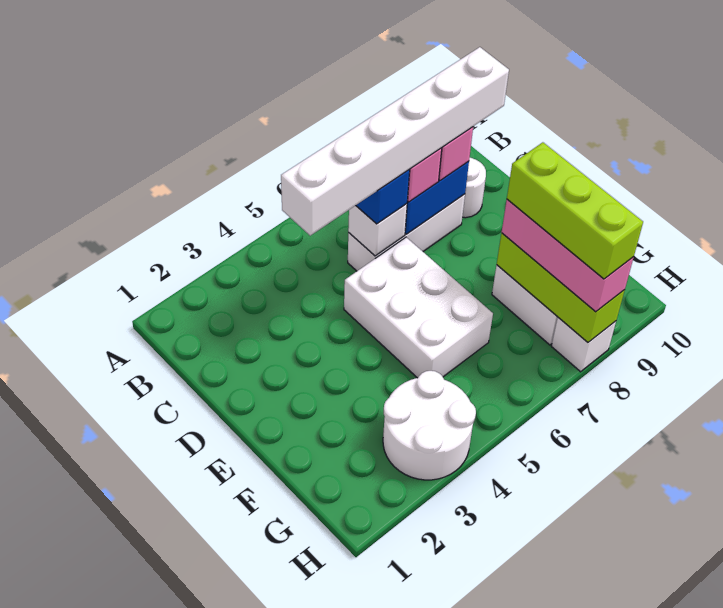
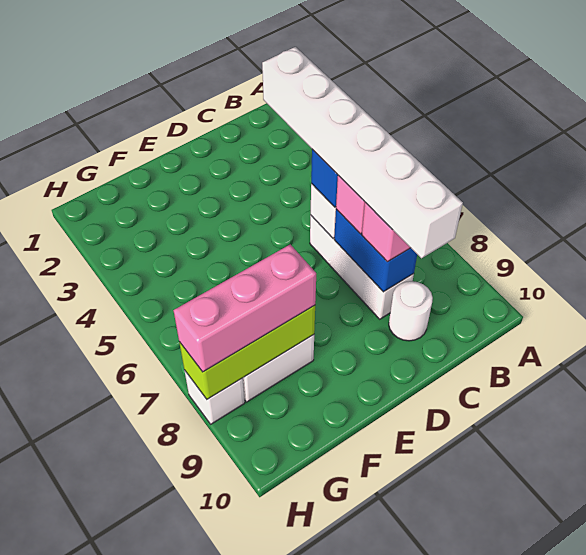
white brick D5:F6 level 1 -> none
lime brick F8:H8 level 4 -> none
white round brick G3:H4 level 1 -> none

